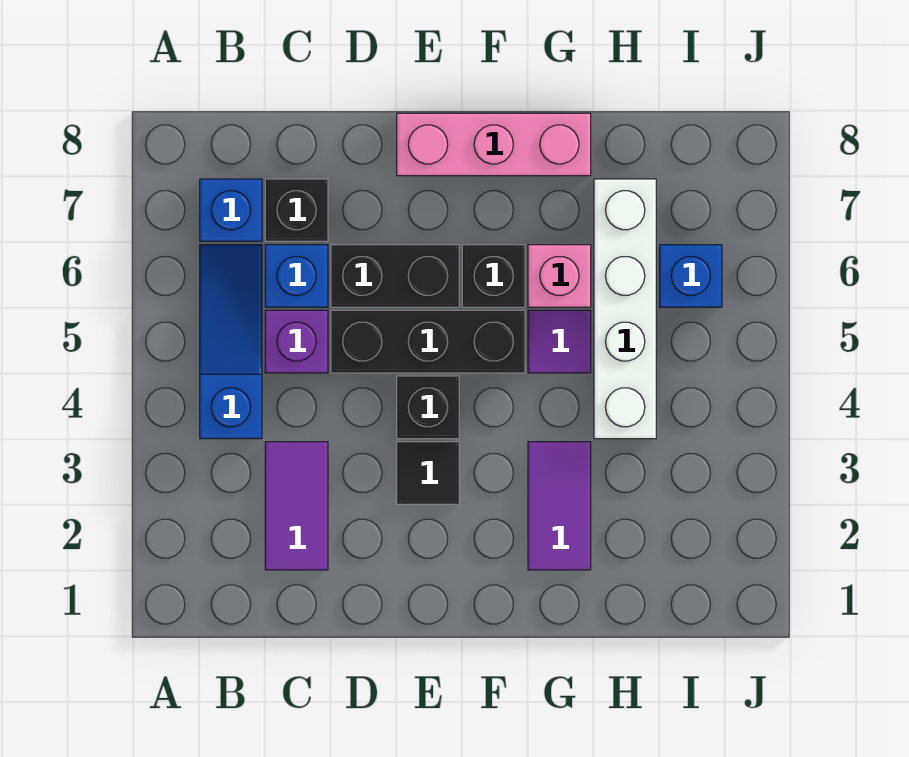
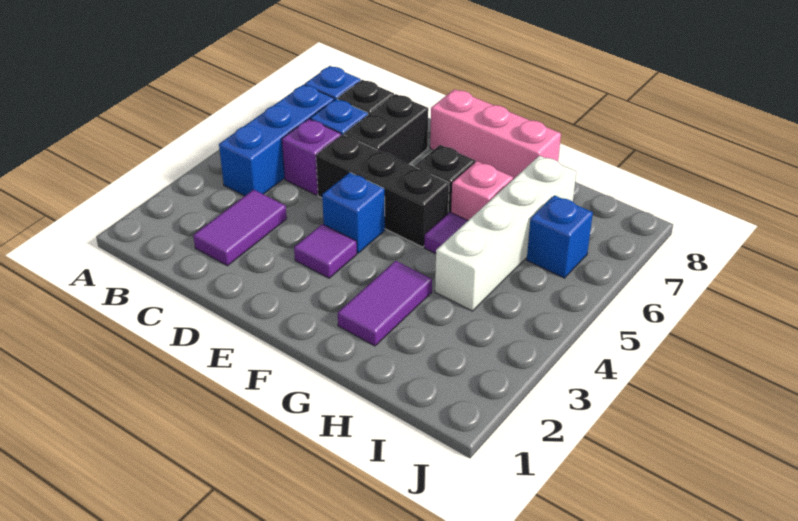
blue slope B4:B6 level 1 top 4 -> blue brick B4:B6 level 1
black brick D6:E6 level 1 -> black brick D6:D7 level 1
black tile E3 level 1 -> purple tile E3 level 1
black brick E4 level 1 -> blue brick E4 level 1

